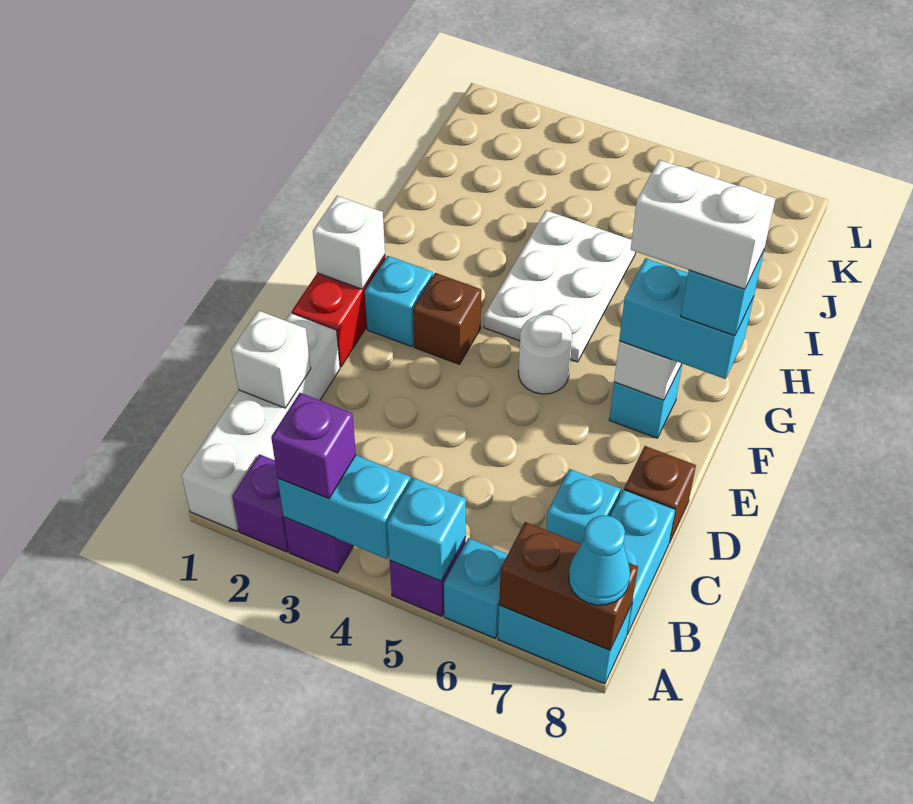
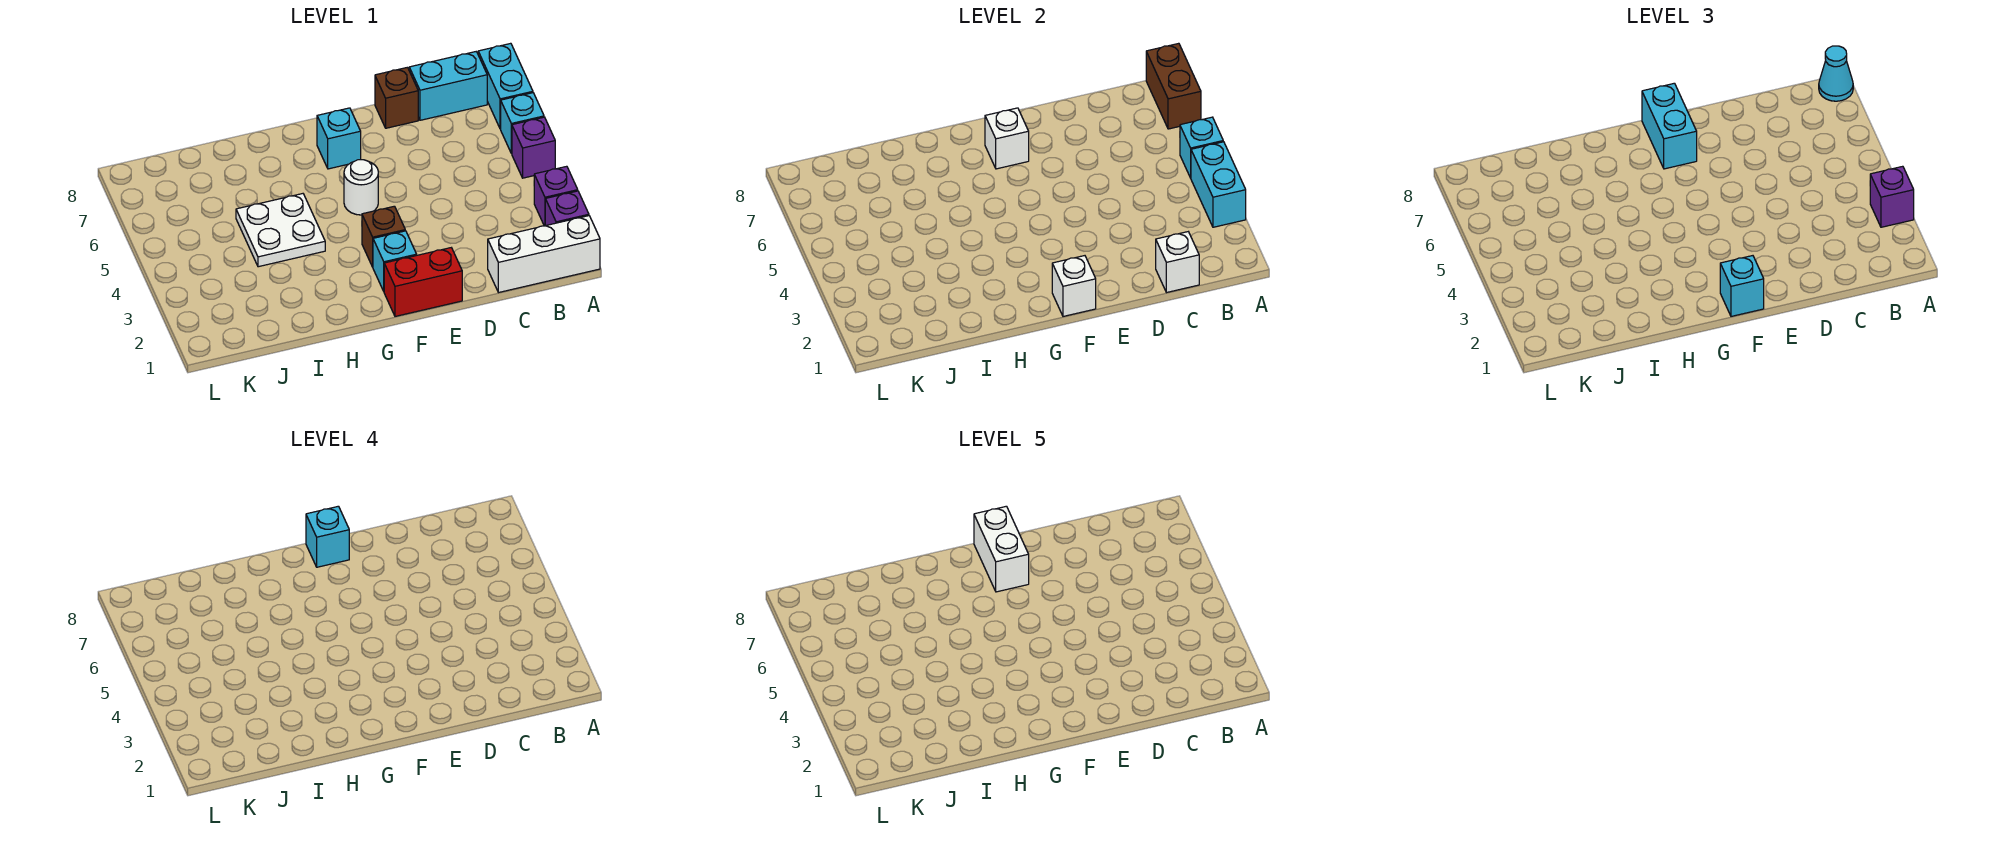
white brick A1:D1 level 1 -> white brick A1:C1 level 1
cyan brick C7 level 1 -> cyan brick F1 level 3
white plate G4:I5 level 1 -> white plate H4:I5 level 1

